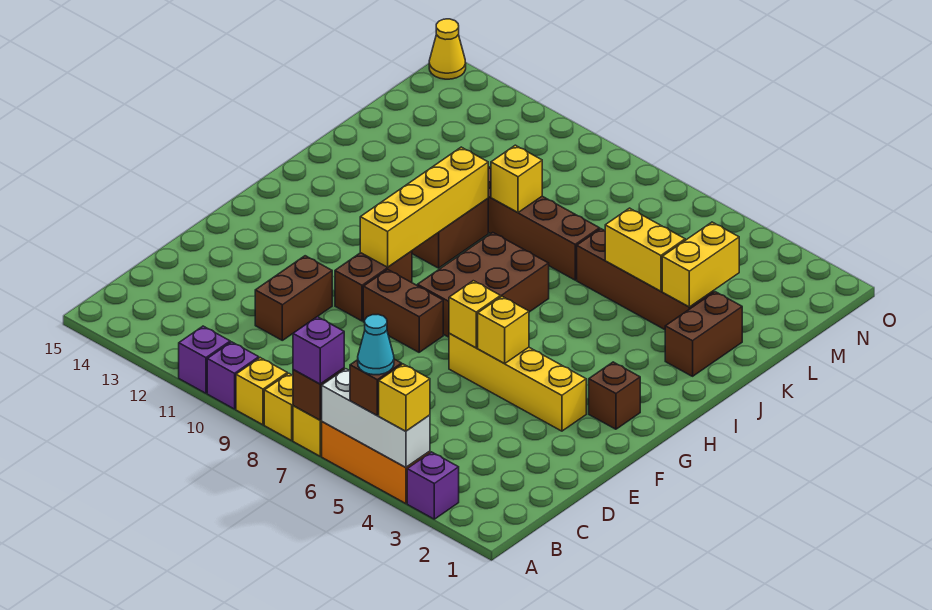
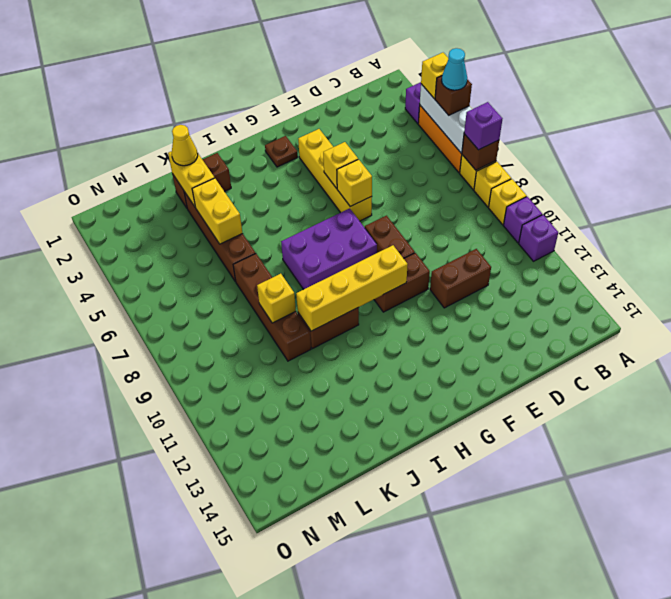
brown brick G2 level 1 -> brown plate G2 level 1
brown brick G7:I8 level 1 -> purple brick G7:I8 level 1
yellow brick K3:L3 level 2 -> yellow brick K2:K3 level 2
yellow cone O15 level 1 -> yellow cone K2 level 3

